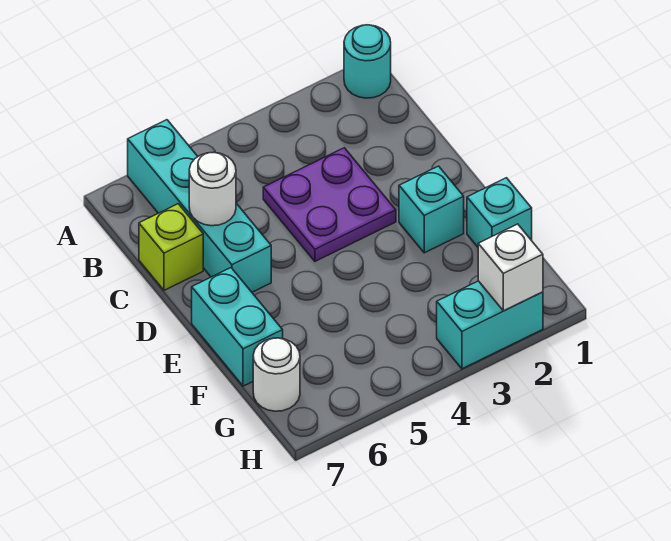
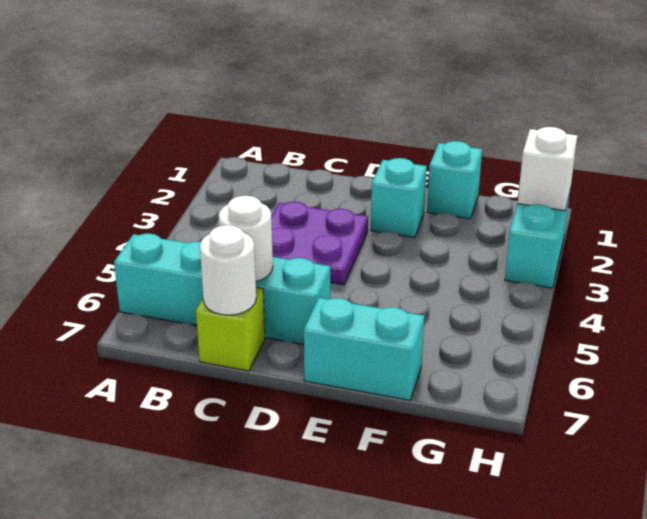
cyan round brick A1 level 1 -> none
white round brick G7 level 1 -> white round brick C7 level 2

